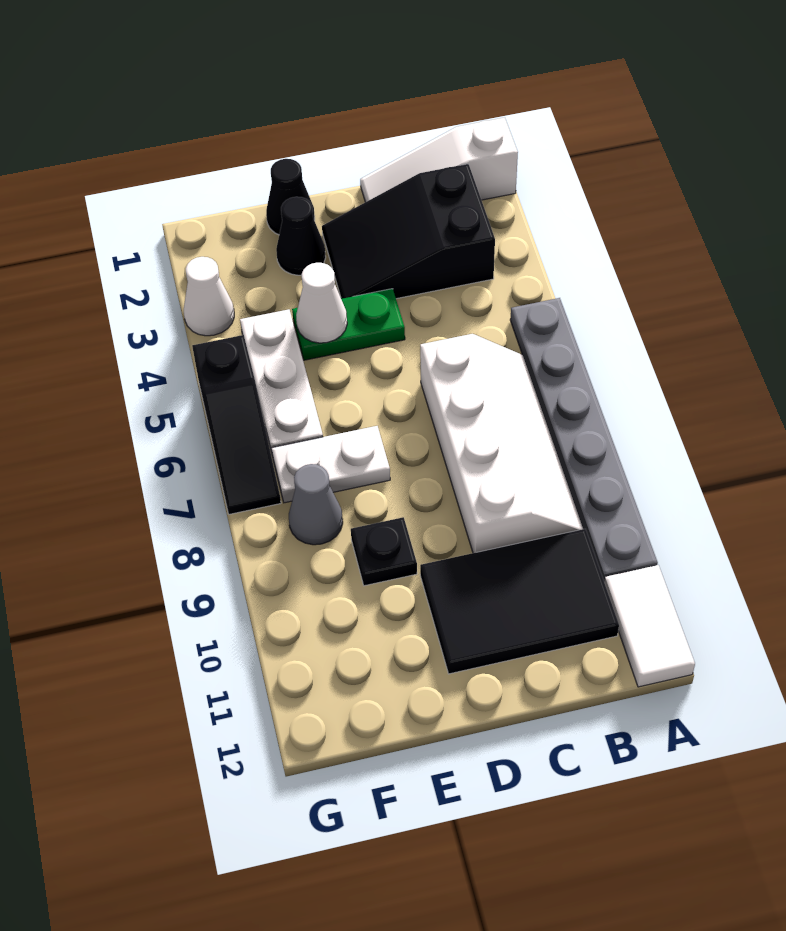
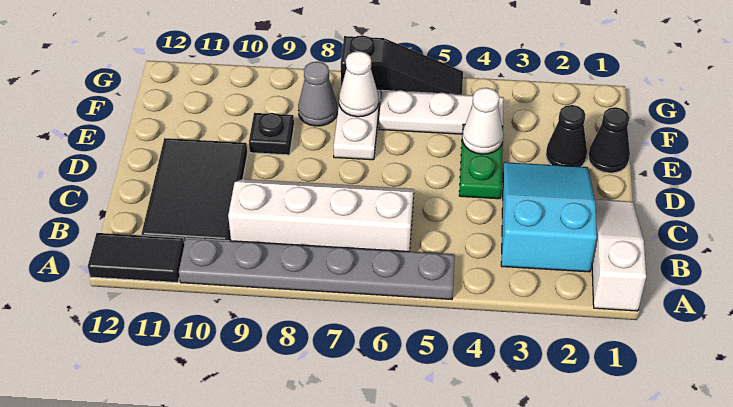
white tile A11:A12 level 1 -> black tile A11:A12 level 1
black slope B2:D3 level 1 top B -> cyan slope B2:D3 level 1 top B
white slope B6:C9 level 1 top C -> white slope B6:C9 level 1 top B
white cone G3 level 1 -> white cone F7 level 2
black slope G5:G7 level 1 top 5 -> black slope G5:G7 level 1 top 7

